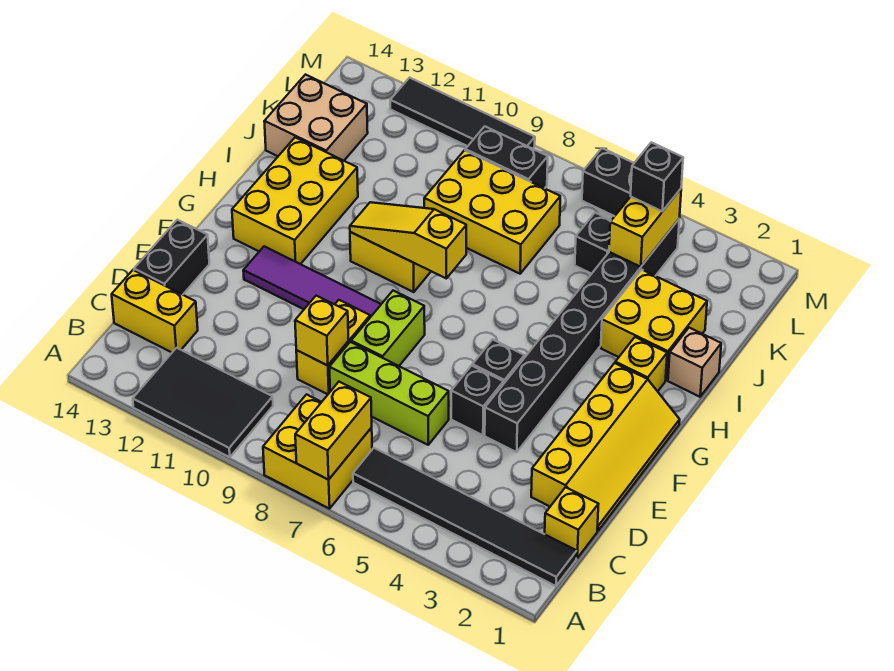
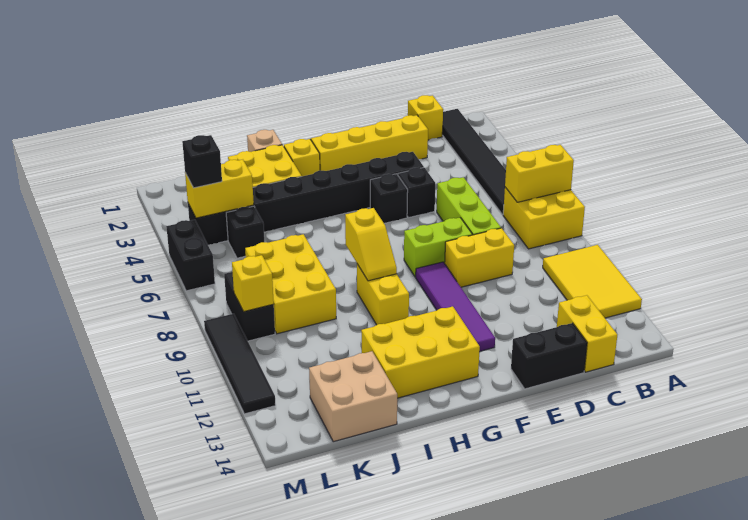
black tile A10:B12 level 1 -> yellow tile A10:B12 level 1
yellow brick D9 level 2 -> yellow brick L9 level 2
yellow slope H8:H10 level 2 top 8 -> yellow slope H8:H9 level 2 top 8

